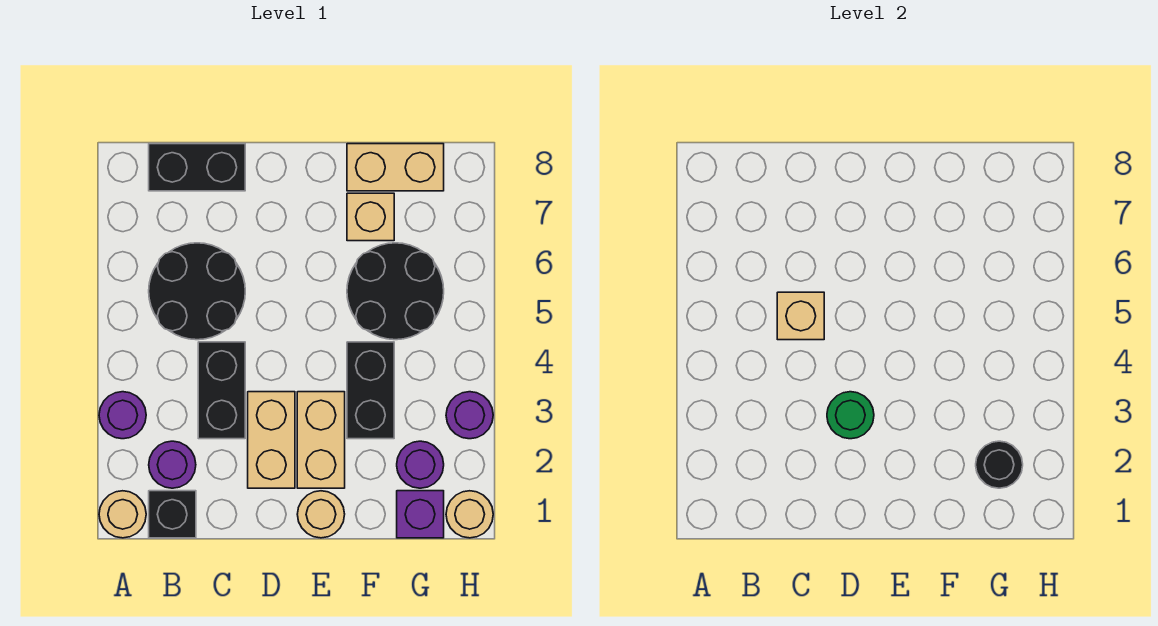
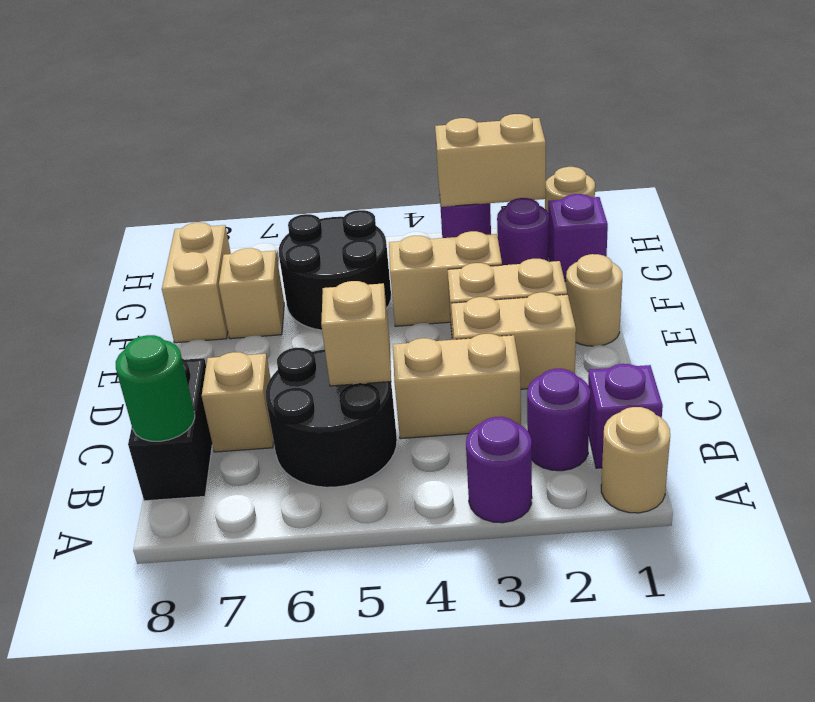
black brick B1 level 1 -> purple brick B1 level 1
black brick C3:C4 level 1 -> tan brick C3:C4 level 1
none -> tan brick C7 level 1
green round brick D3 level 2 -> green round brick B8 level 2
black brick F3:F4 level 1 -> tan brick F3:F4 level 1
black round brick G2 level 2 -> none
none -> tan brick H2:H3 level 2

